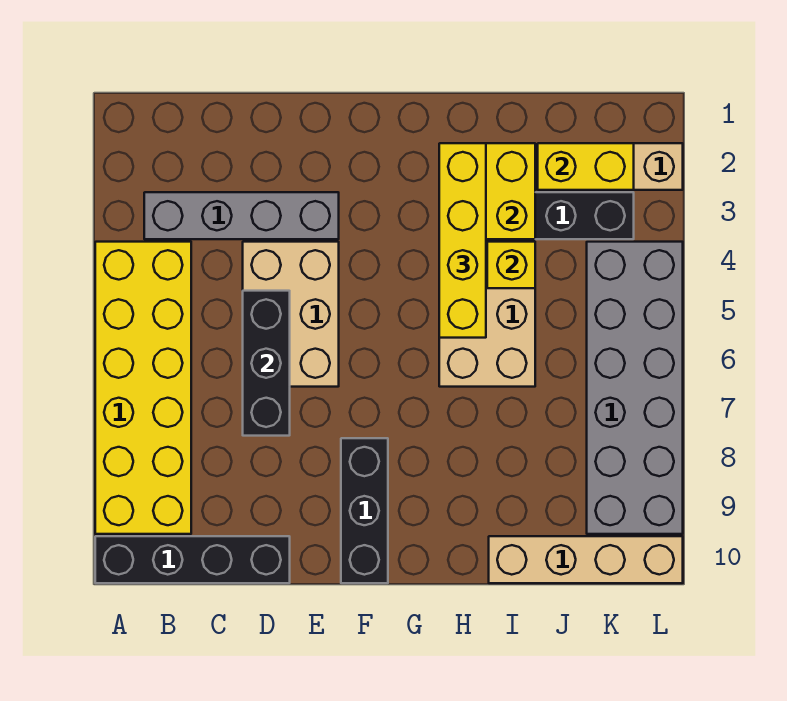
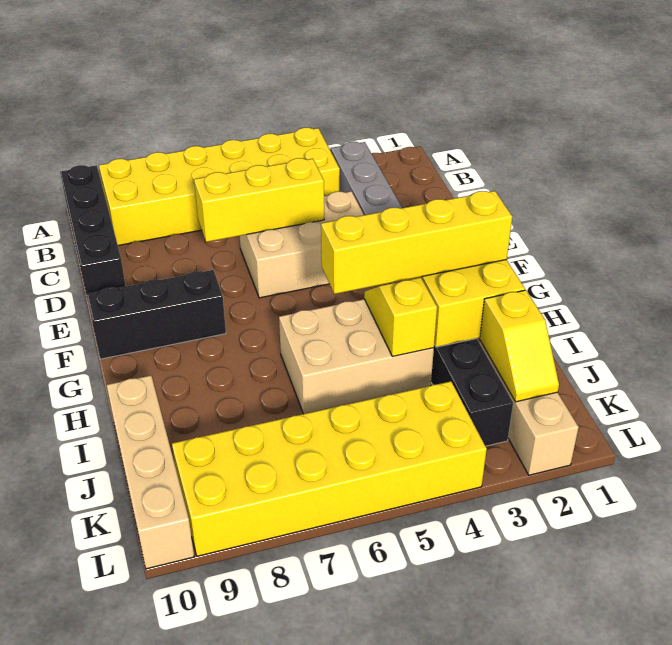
black brick D5:D7 level 2 -> yellow brick D5:D7 level 2
yellow brick J2:K2 level 2 -> yellow slope J2:K2 level 2 top J
grey brick K4:L9 level 1 -> yellow brick K4:L9 level 1

